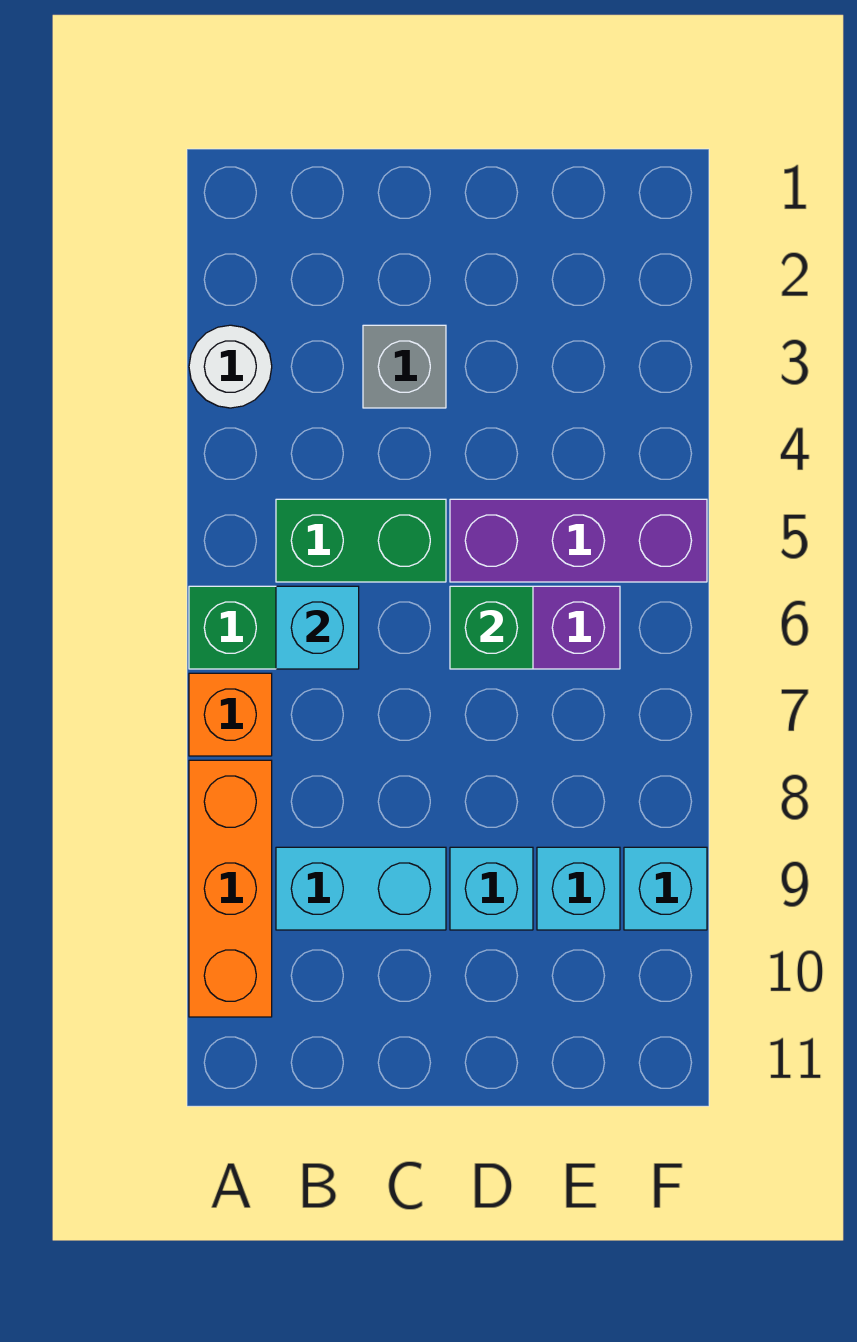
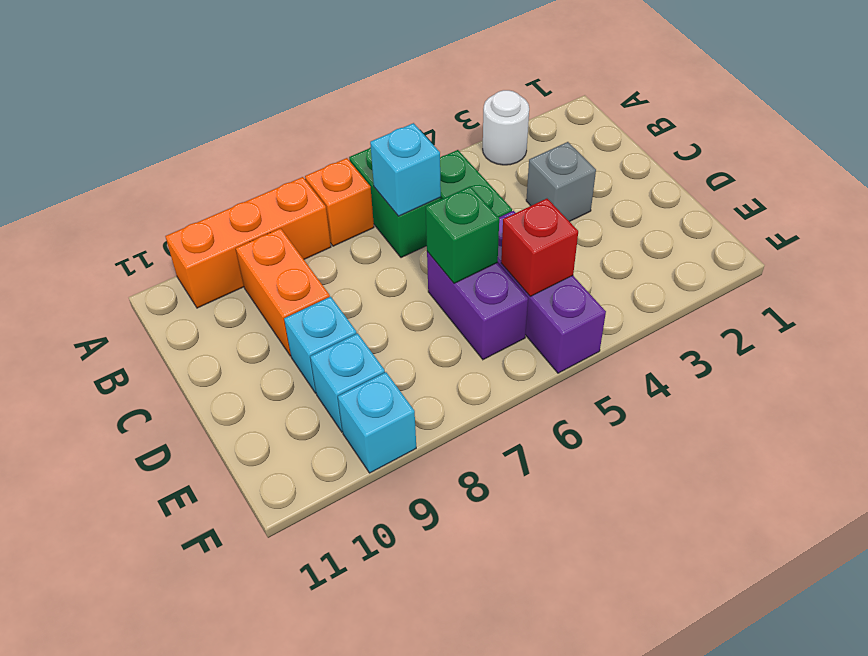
cyan brick B9:C9 level 1 -> orange brick B9:C9 level 1
none -> red brick E5 level 2

